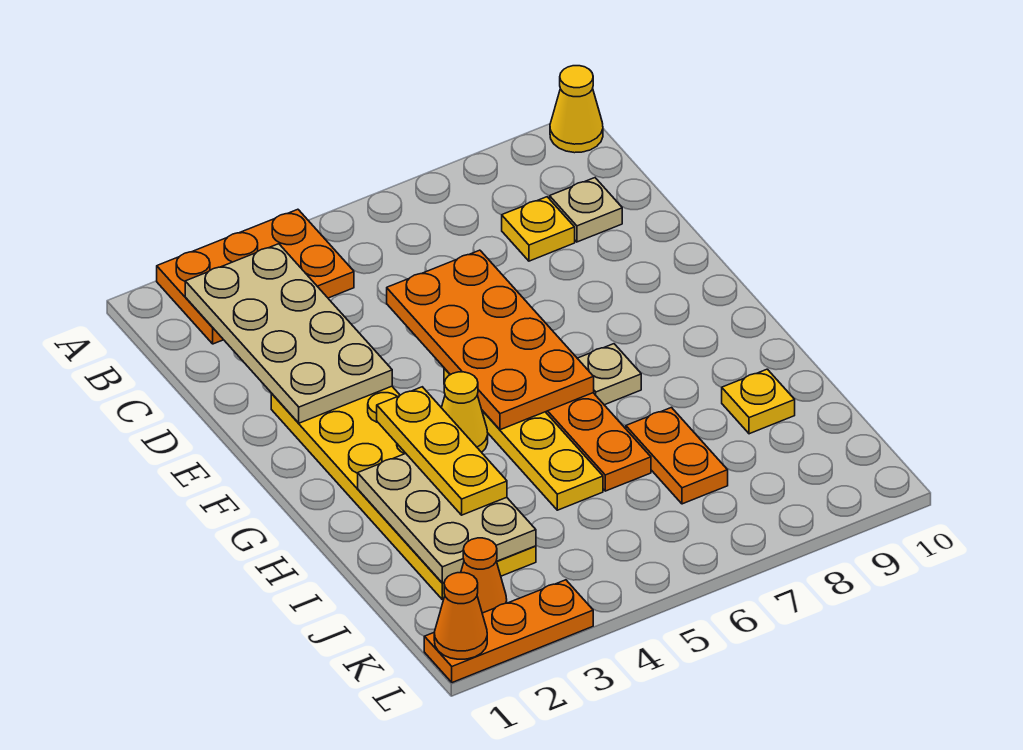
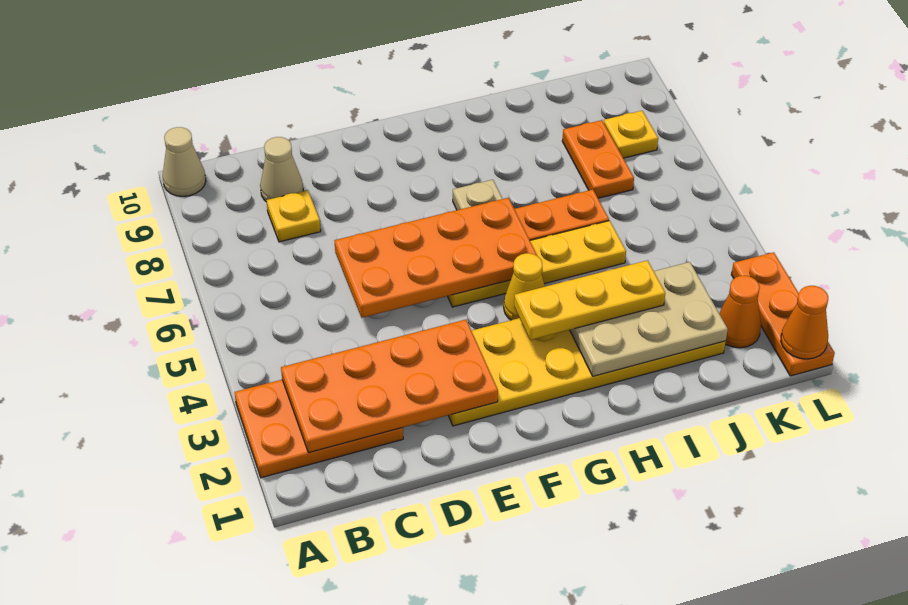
orange plate A2:B4 level 1 -> orange plate A2:C3 level 1
yellow cone A10 level 1 -> tan cone A10 level 1
tan plate B2:E3 level 2 -> orange plate B2:E3 level 2
tan plate C9 level 1 -> tan cone C9 level 1
orange plate I7:J7 level 1 -> orange plate J7:J8 level 1
yellow plate I9 level 1 -> yellow plate K8 level 1

